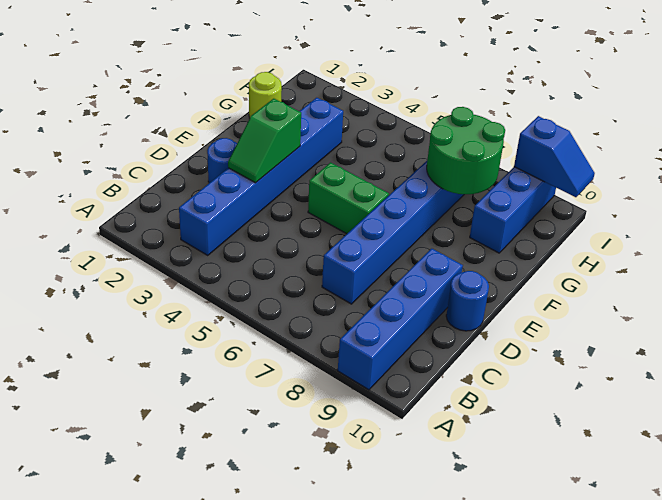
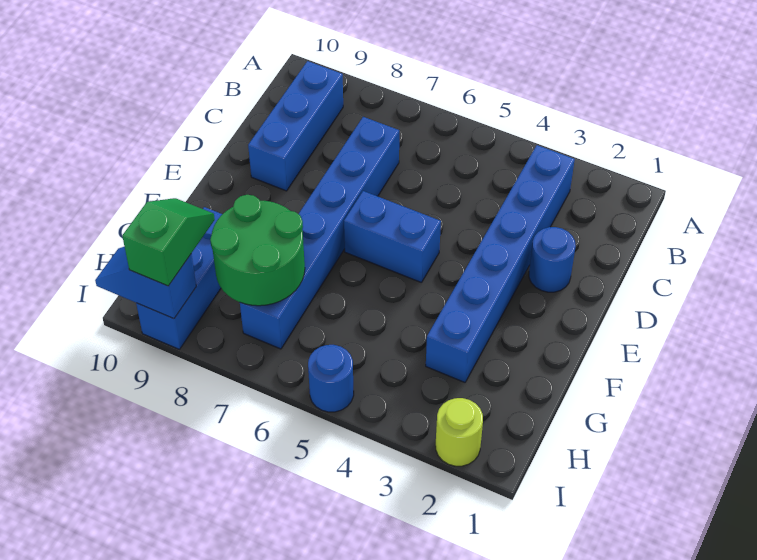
blue brick A9:D9 level 1 -> blue brick B9:D9 level 1
green slope D3:E3 level 2 top E -> green slope H9:I9 level 3 top I
blue round brick D10 level 1 -> blue round brick I5 level 1
green brick E5:E6 level 1 -> blue brick E5:E6 level 1
lime round brick G1 level 1 -> lime round brick I2 level 1

